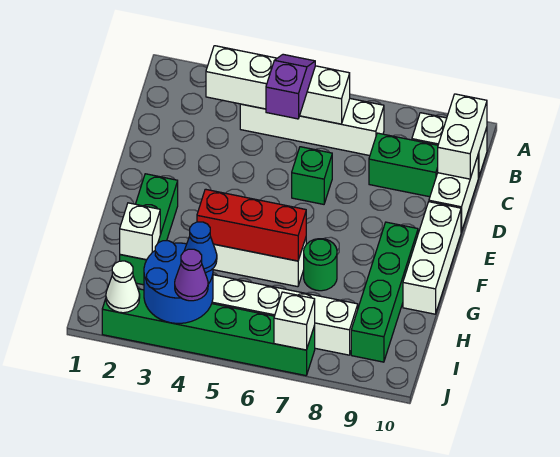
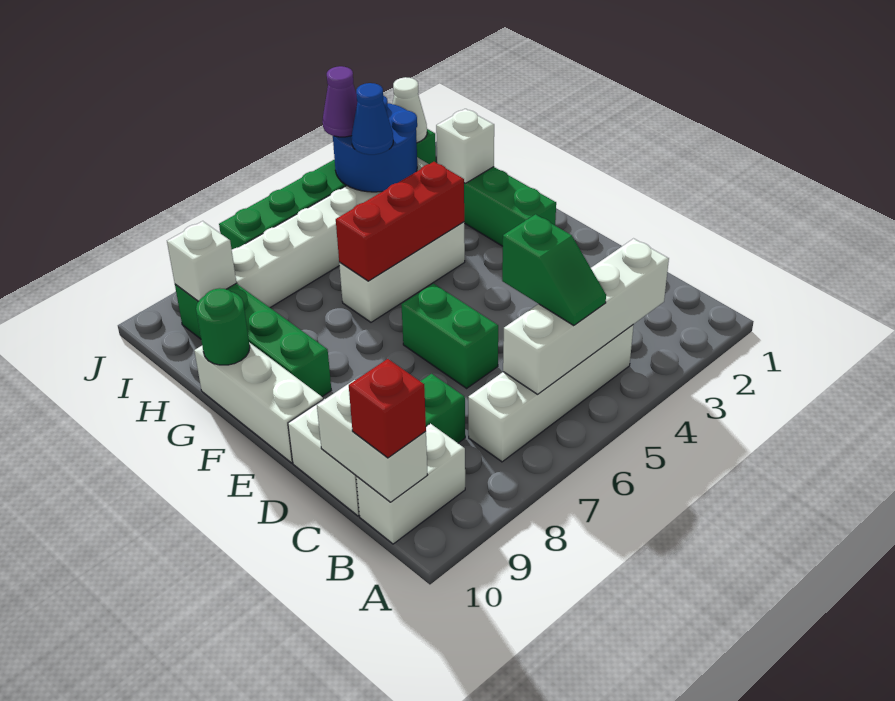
purple slope B5:C5 level 3 top C -> green slope B5:C5 level 3 top C
none -> red brick B10 level 3
green brick D6 level 1 -> green brick D6:E6 level 1
green round brick G7 level 1 -> green round brick G10 level 2
white brick J7 level 2 -> white brick I9 level 2

